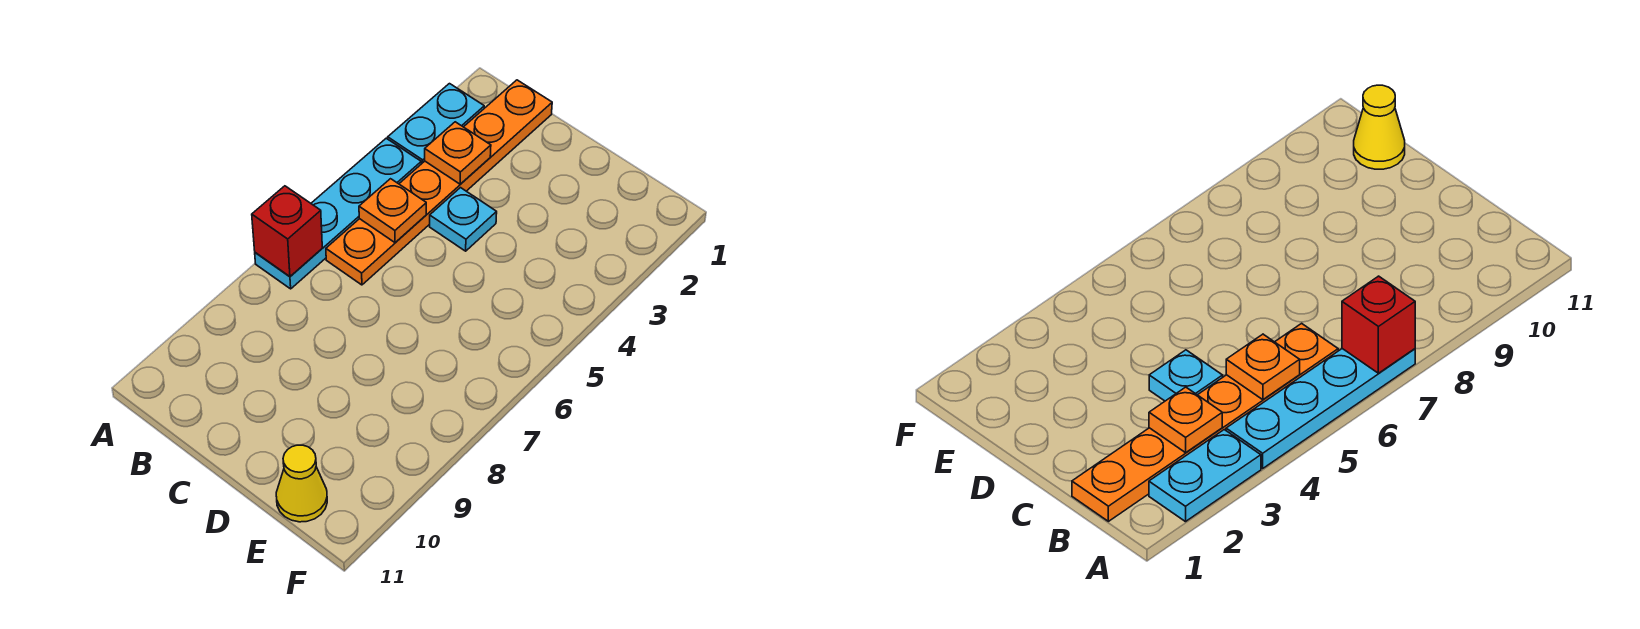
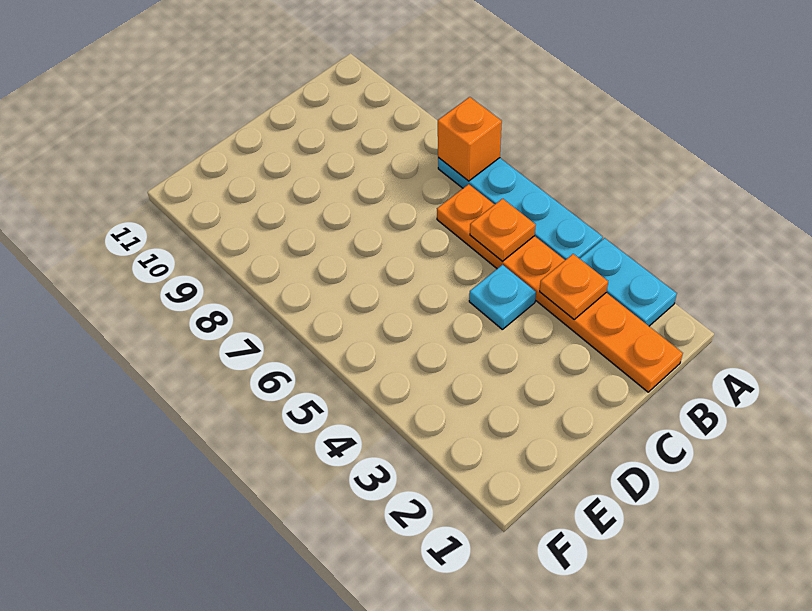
red brick A7 level 2 -> orange brick A7 level 2
yellow cone E11 level 1 -> none

